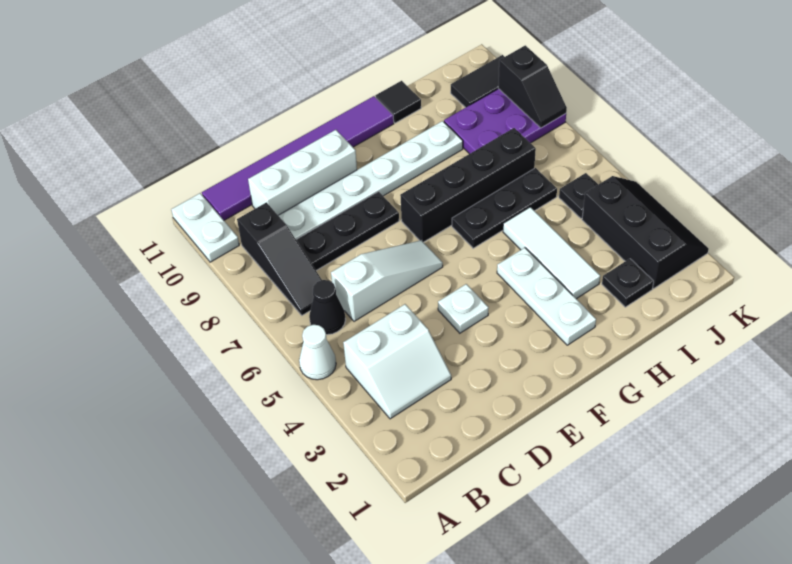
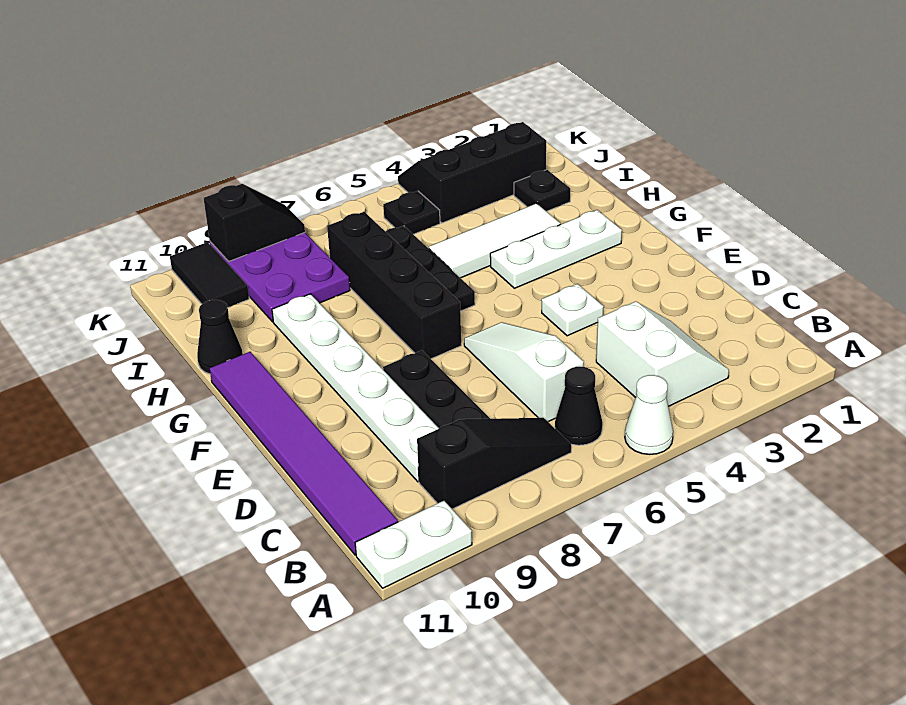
white brick C10:E10 level 1 -> none
black tile H11 level 1 -> black cone H11 level 1

